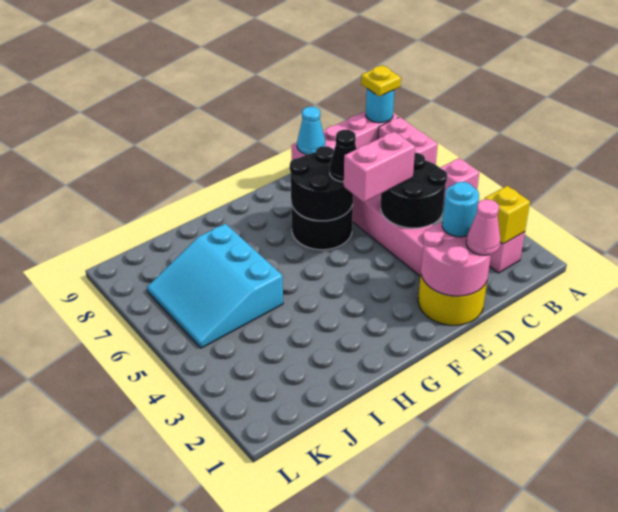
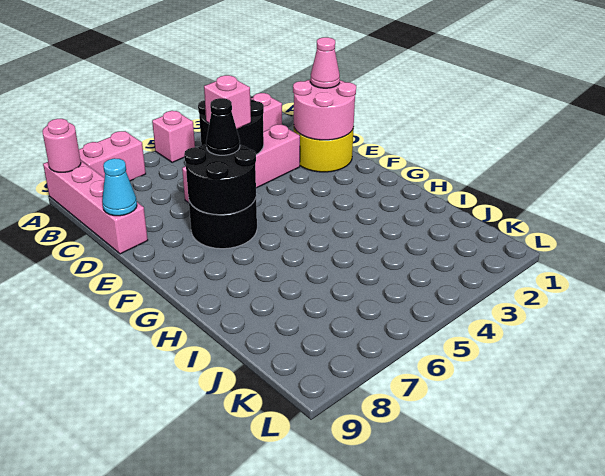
cyan round brick A9 level 2 -> pink round brick A9 level 2
yellow plate A9 level 3 -> none
yellow brick B2 level 2 -> none
cyan round brick D2 level 3 -> none
pink brick D5:E5 level 3 -> pink brick D5 level 3
cyan slope I5:K7 level 1 top I -> none

